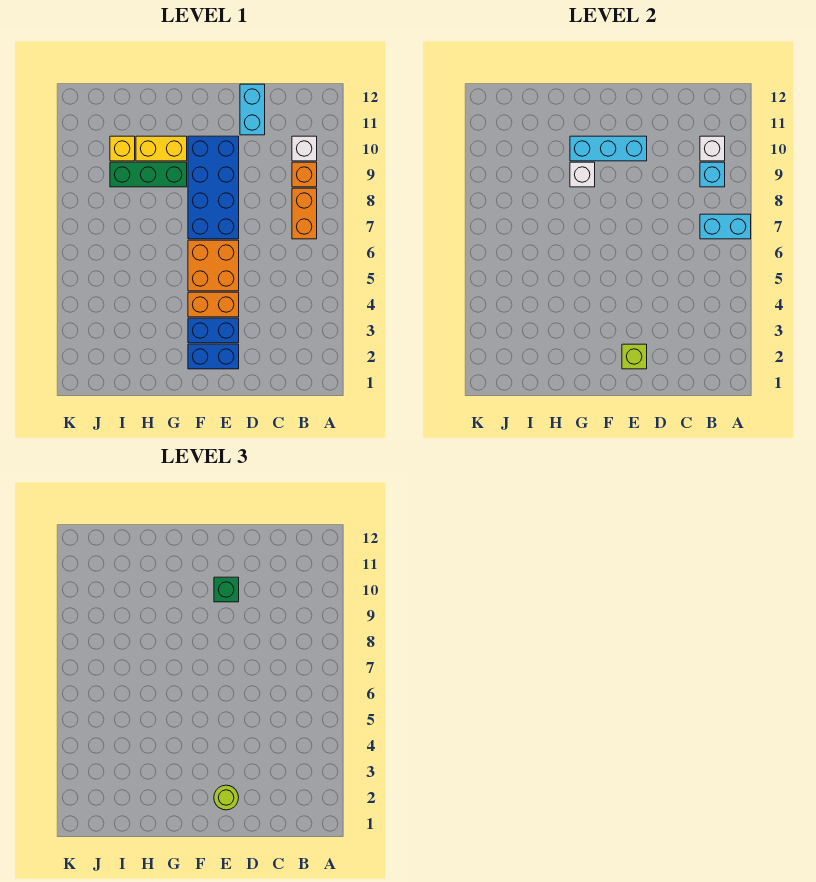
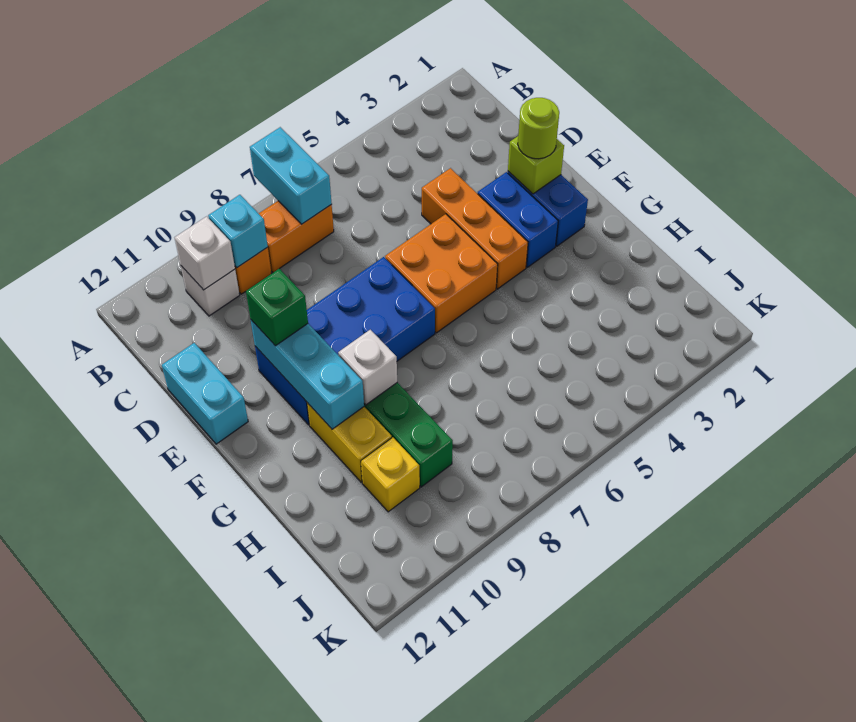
cyan brick D11:D12 level 1 -> cyan brick D12:E12 level 1
orange brick E4:F4 level 1 -> orange brick D4:F4 level 1

